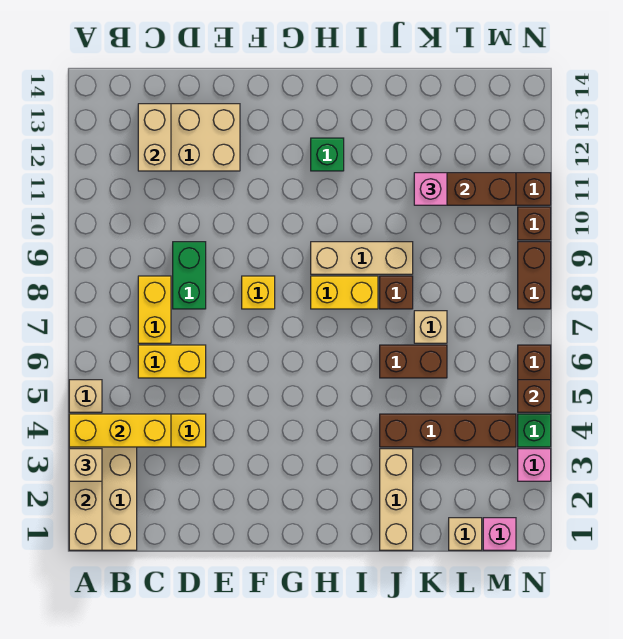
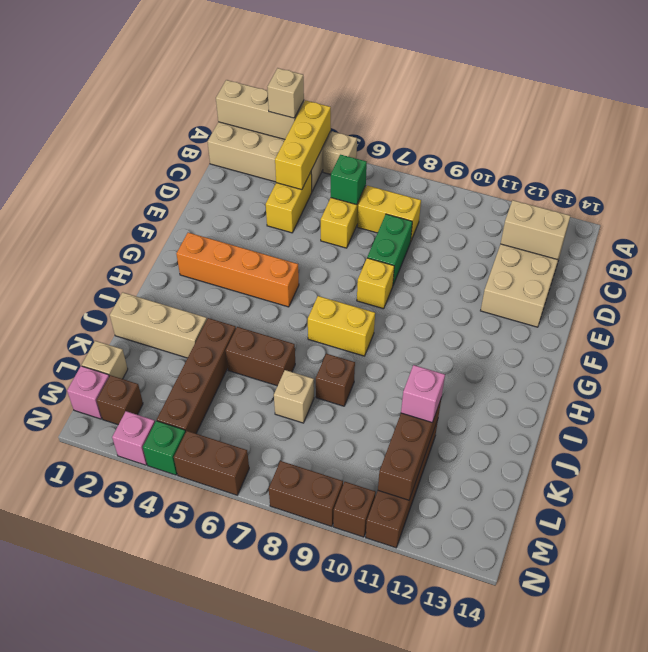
green brick D8:D9 level 1 -> green brick D8:E8 level 1
none -> orange brick G2:G5 level 1
yellow brick H8:I8 level 1 -> yellow brick H7:H8 level 1
tan brick H9:J9 level 1 -> none
green brick H12 level 1 -> green brick C6 level 2
brown brick J6:K6 level 1 -> brown brick J5:J6 level 1
brown brick N5 level 2 -> brown brick M2 level 1

